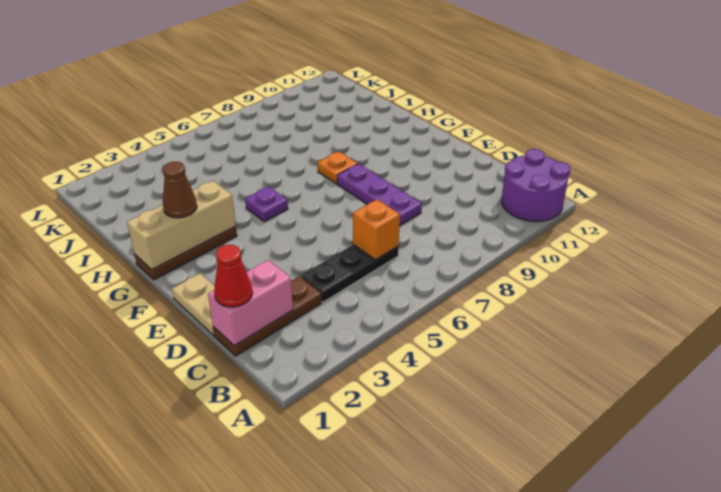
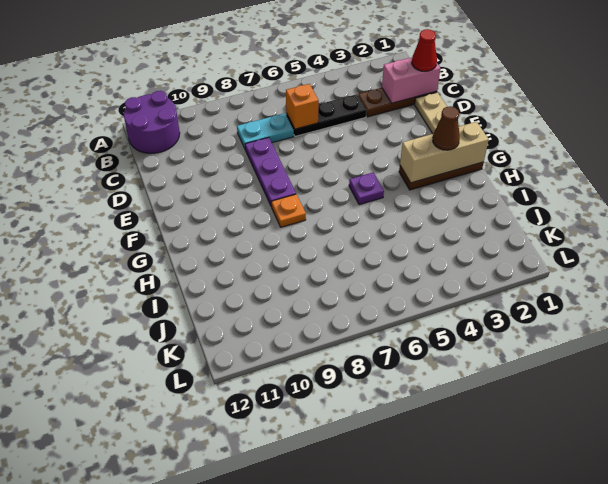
none -> cyan plate C7:C8 level 1

